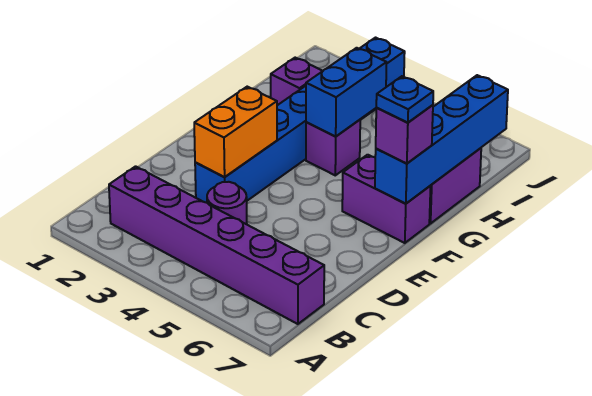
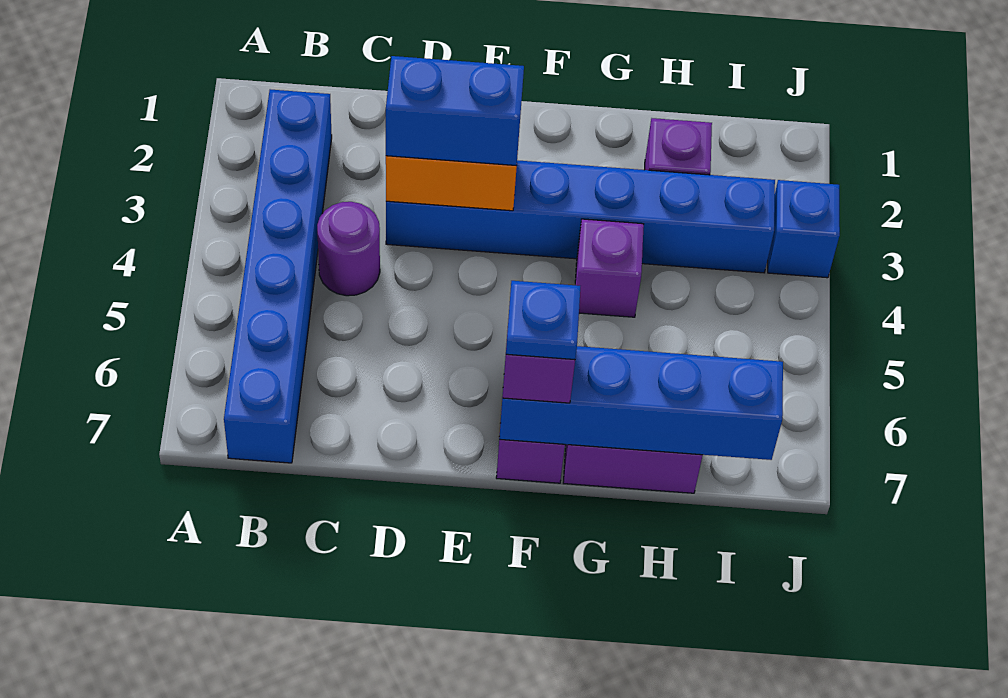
purple brick B2:B7 level 1 -> blue brick B2:B7 level 1
blue brick G4:H4 level 2 -> blue brick D3:E3 level 3

